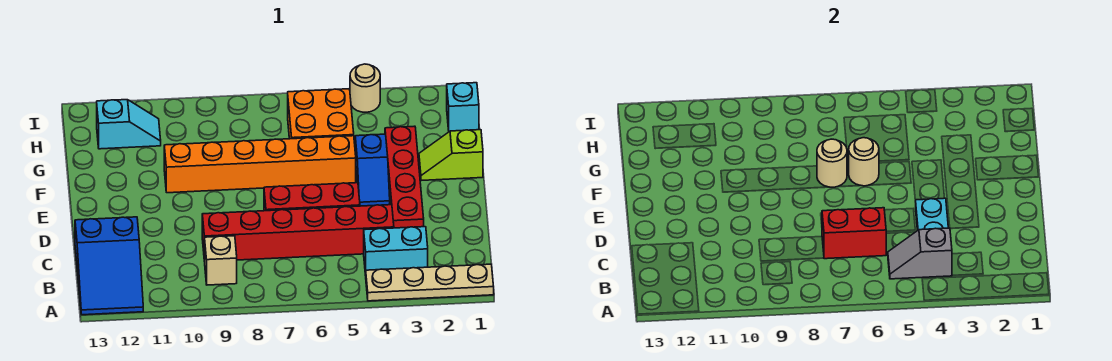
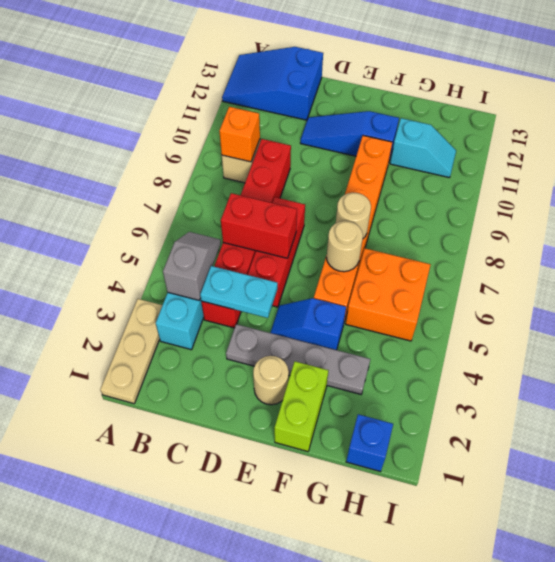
tan plate A1:A4 level 1 -> tan plate A1:A3 level 1
none -> orange brick B9 level 2
red brick C6:C7 level 2 -> red brick C6:D6 level 2
red plate D3:G3 level 1 -> grey plate D3:G3 level 1
none -> blue slope D11:F11 level 1 top F
lime slope F1:F2 level 1 top 1 -> lime brick F1:F2 level 1
cyan brick H1 level 1 -> blue brick H1 level 1
cyan slope H11:H12 level 1 top 12 -> cyan slope G11:H11 level 1 top G
tan round brick I4 level 1 -> tan round brick E2 level 1

